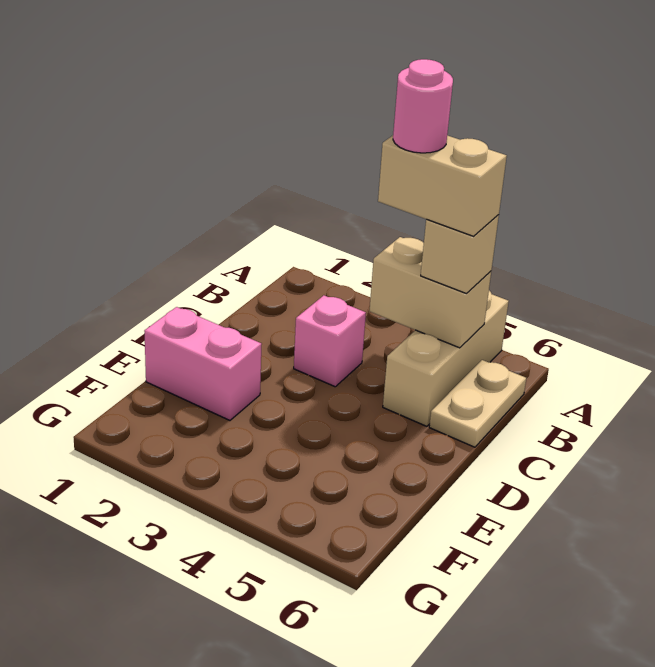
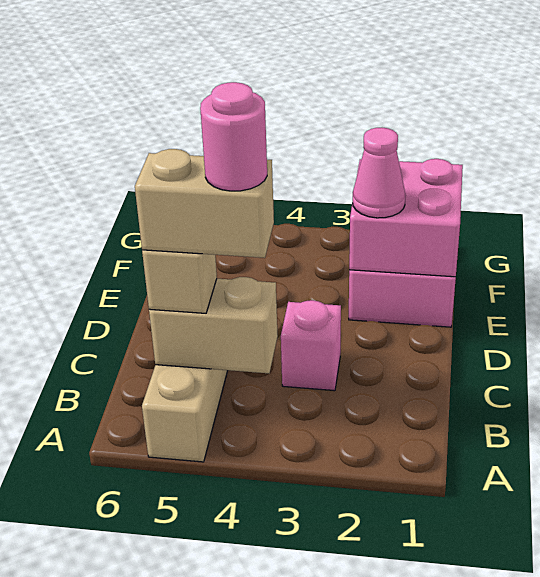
tan plate B6:C6 level 1 -> none
none -> pink brick E1:F2 level 2
none -> pink cone E2 level 3

